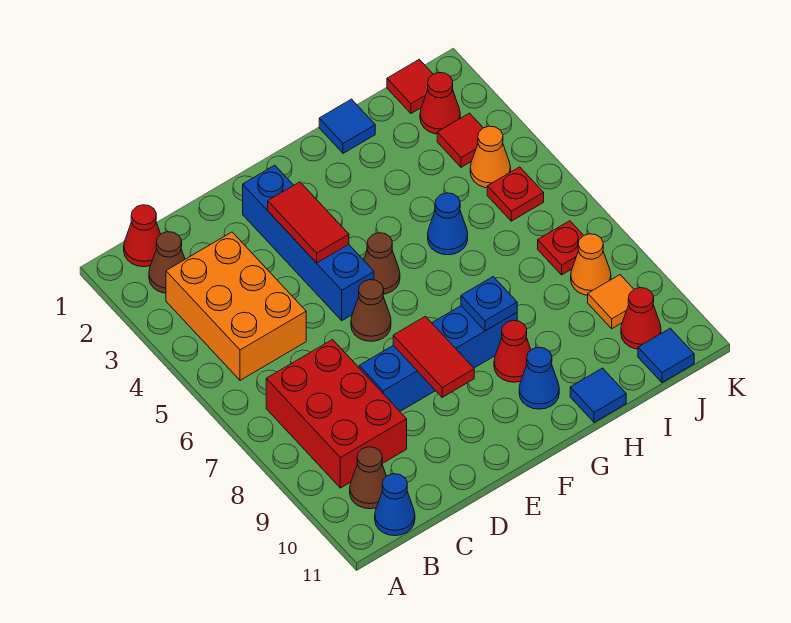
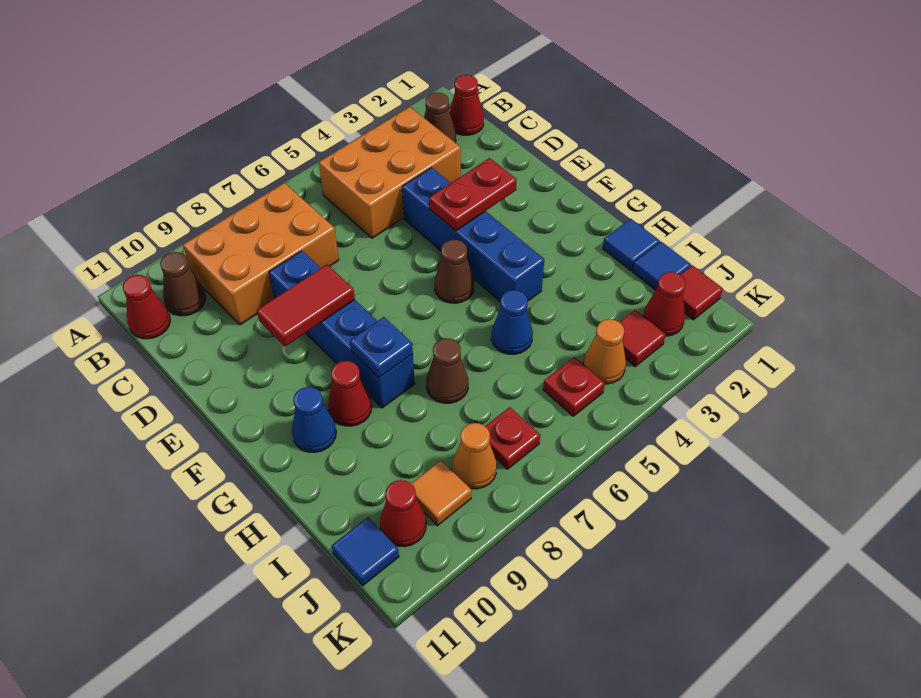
red brick B7:C9 level 1 -> orange brick B7:C9 level 1
blue cone B11 level 1 -> red cone B11 level 1
blue brick E2:E5 level 1 -> blue brick D4:G4 level 1
red tile E3:E4 level 2 -> red plate E3:E4 level 2
brown cone E6 level 1 -> brown cone H7 level 1
blue tile H11 level 1 -> blue tile I1 level 1

